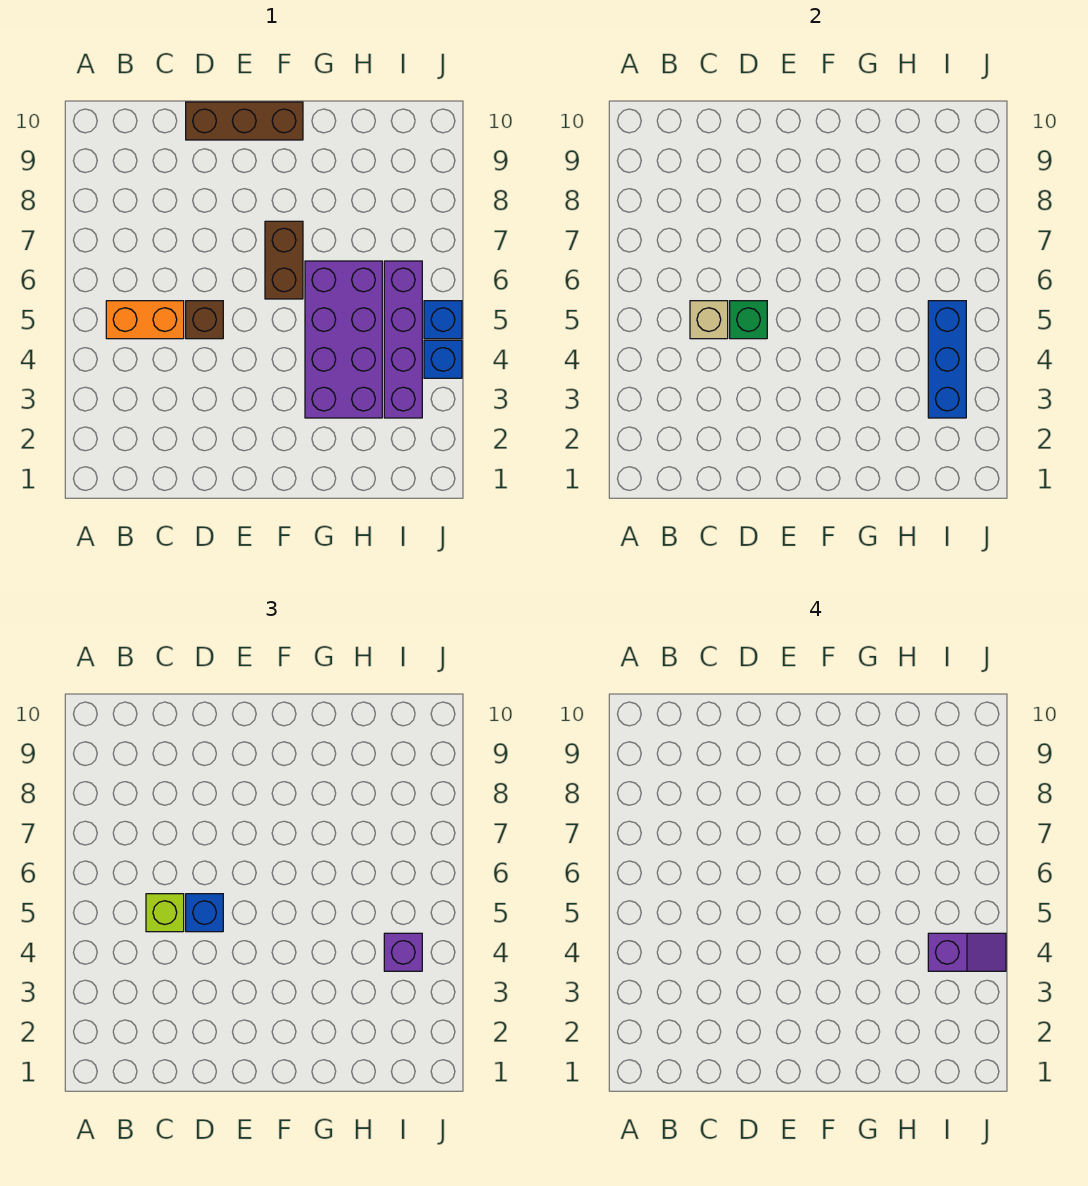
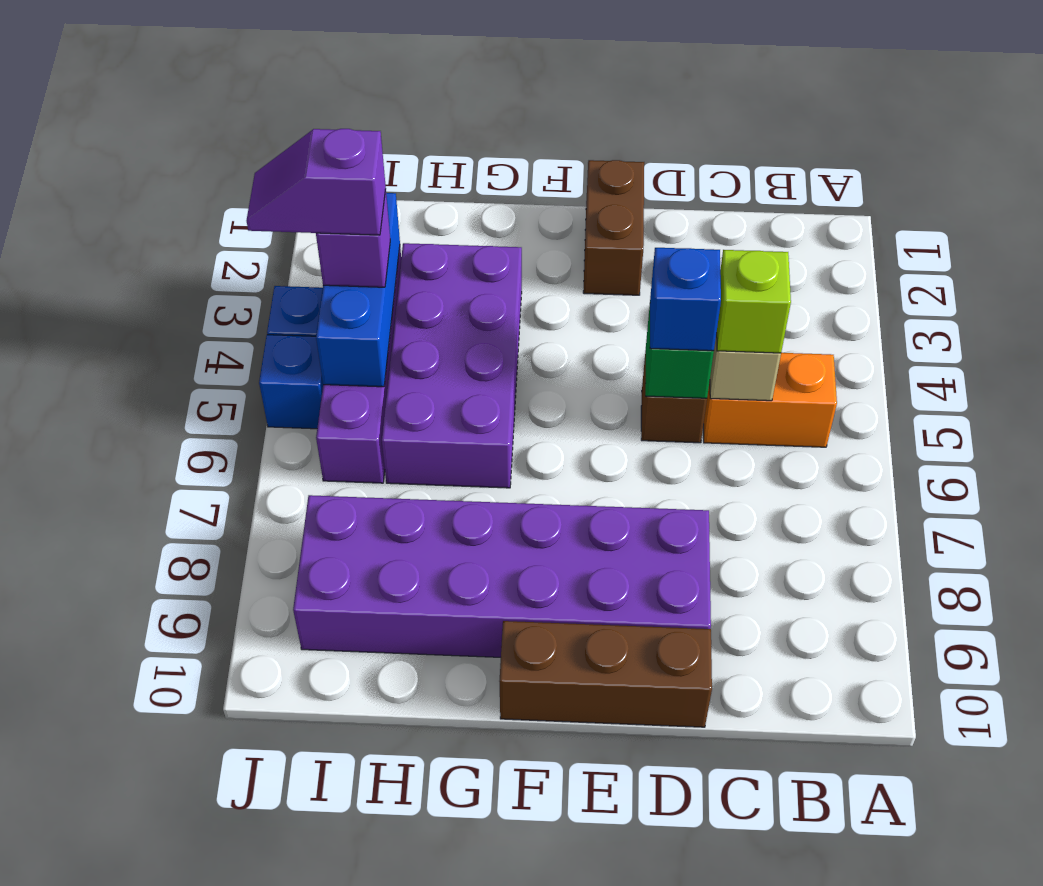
none -> purple brick D8:I9 level 1
brown brick F6:F7 level 1 -> brown brick E1:E2 level 1

